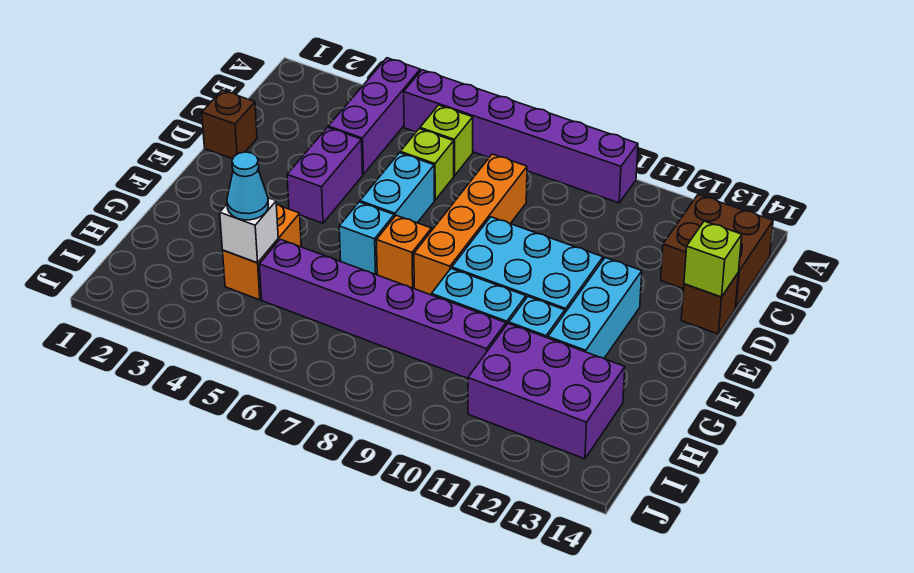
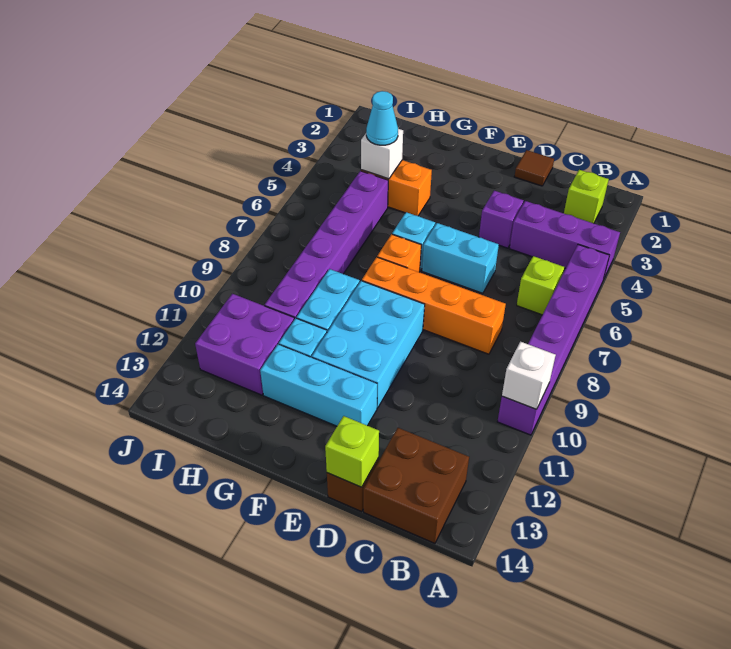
none -> white brick A10 level 2
lime brick C6 level 1 -> lime brick B2 level 1
brown brick D1 level 1 -> brown tile D1 level 1
purple brick D4:E4 level 1 -> purple brick D4 level 1
purple brick H11:I13 level 1 -> purple brick H11:I12 level 1

